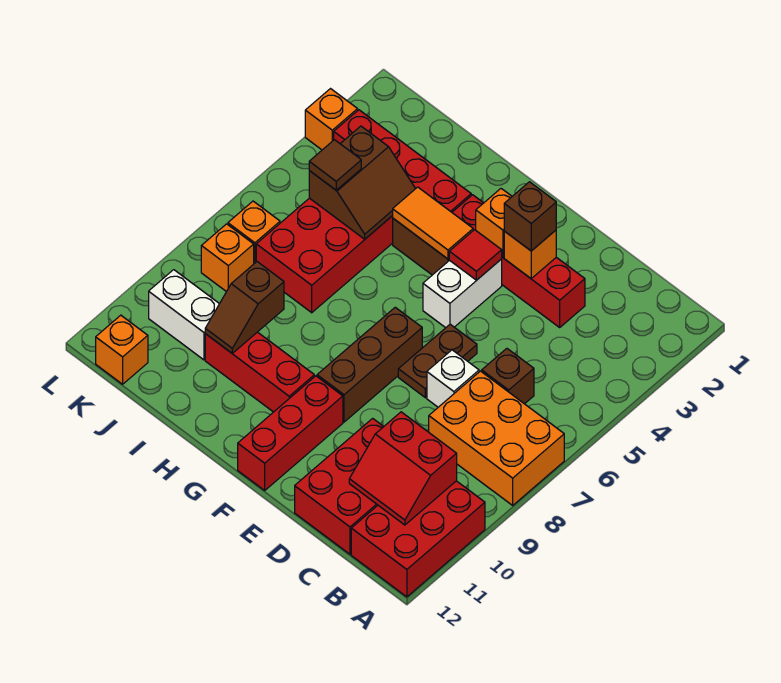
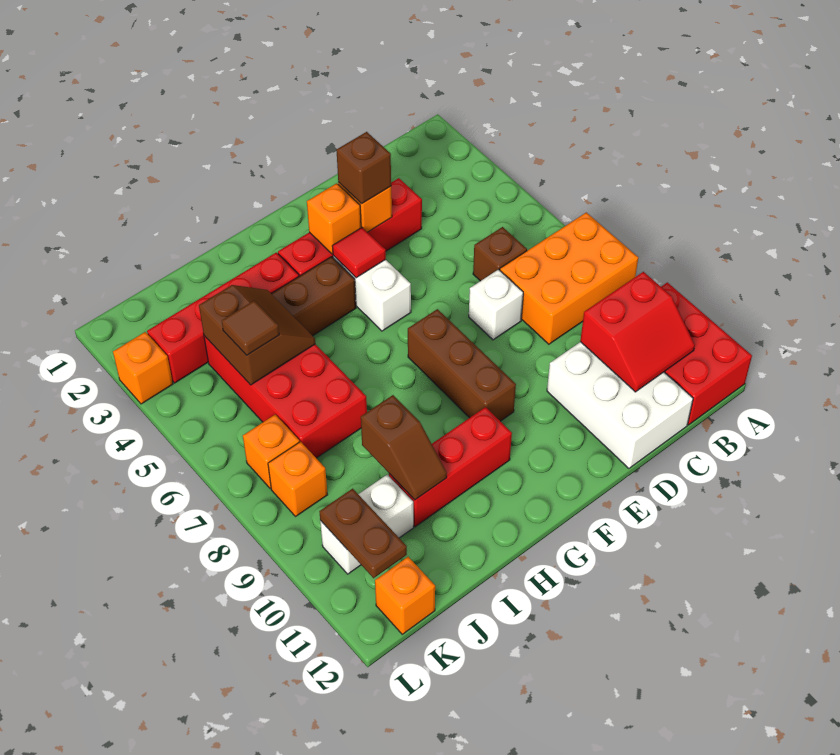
red brick C10:D12 level 1 -> white brick C10:D12 level 1
brown plate E6:E7 level 1 -> brown plate K10:K11 level 2
red brick F10:F12 level 1 -> none
orange tile G4:H4 level 2 -> none

